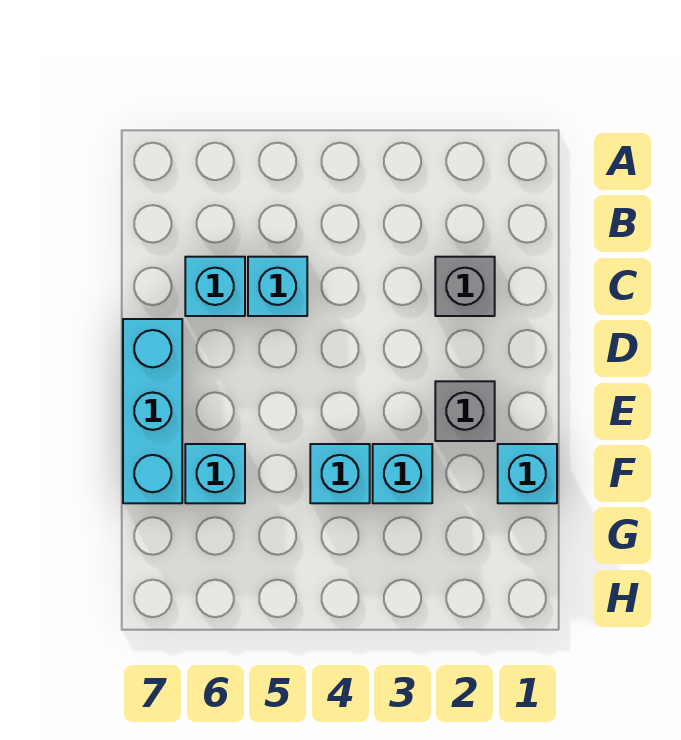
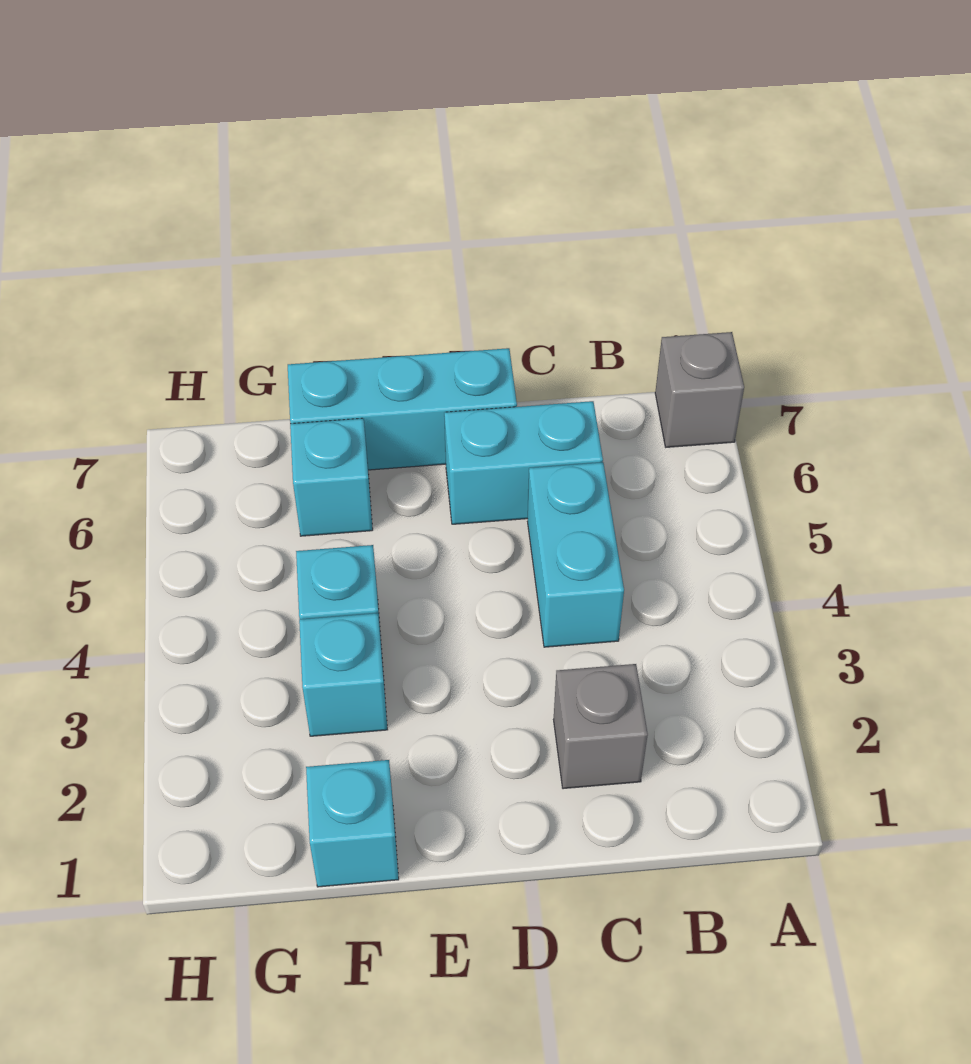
cyan brick C5 level 1 -> cyan brick C4:C5 level 1
cyan brick C6 level 1 -> cyan brick C6:D6 level 1
grey brick E2 level 1 -> grey brick A7 level 1

